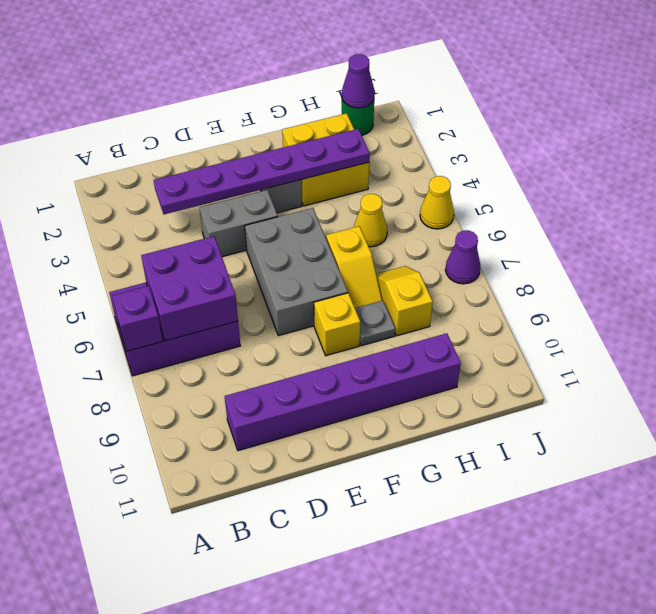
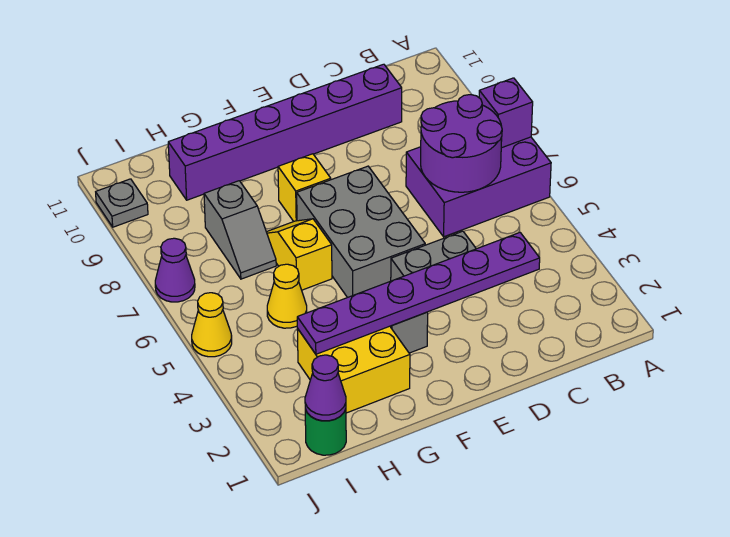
purple brick B6:C7 level 2 -> purple round brick B6:C7 level 2
grey plate G8 level 1 -> grey plate J10 level 1
yellow slope H7:H8 level 1 top 8 -> grey slope H7:H8 level 1 top 8

